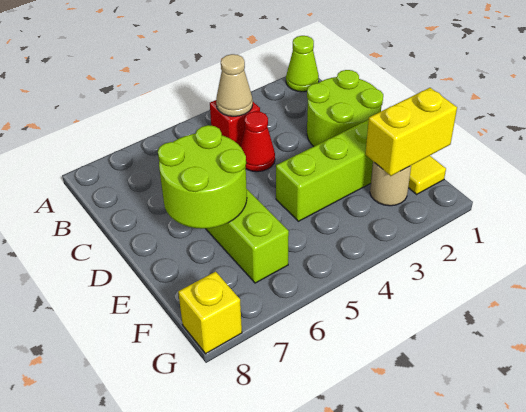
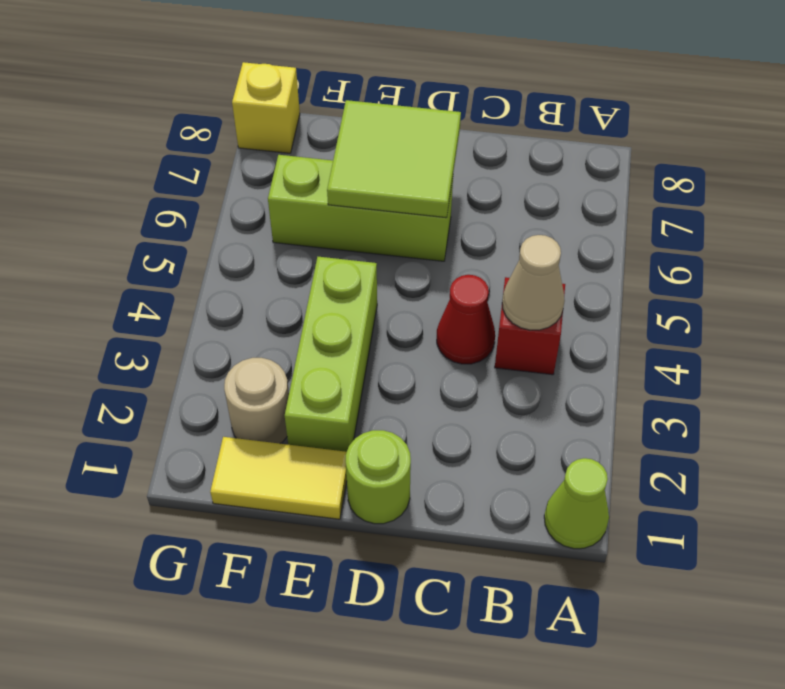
lime round brick C1:D2 level 1 -> lime round brick D1 level 1
lime round brick D6:E7 level 2 -> lime tile D6:E7 level 2
yellow brick F1:F2 level 2 -> none

